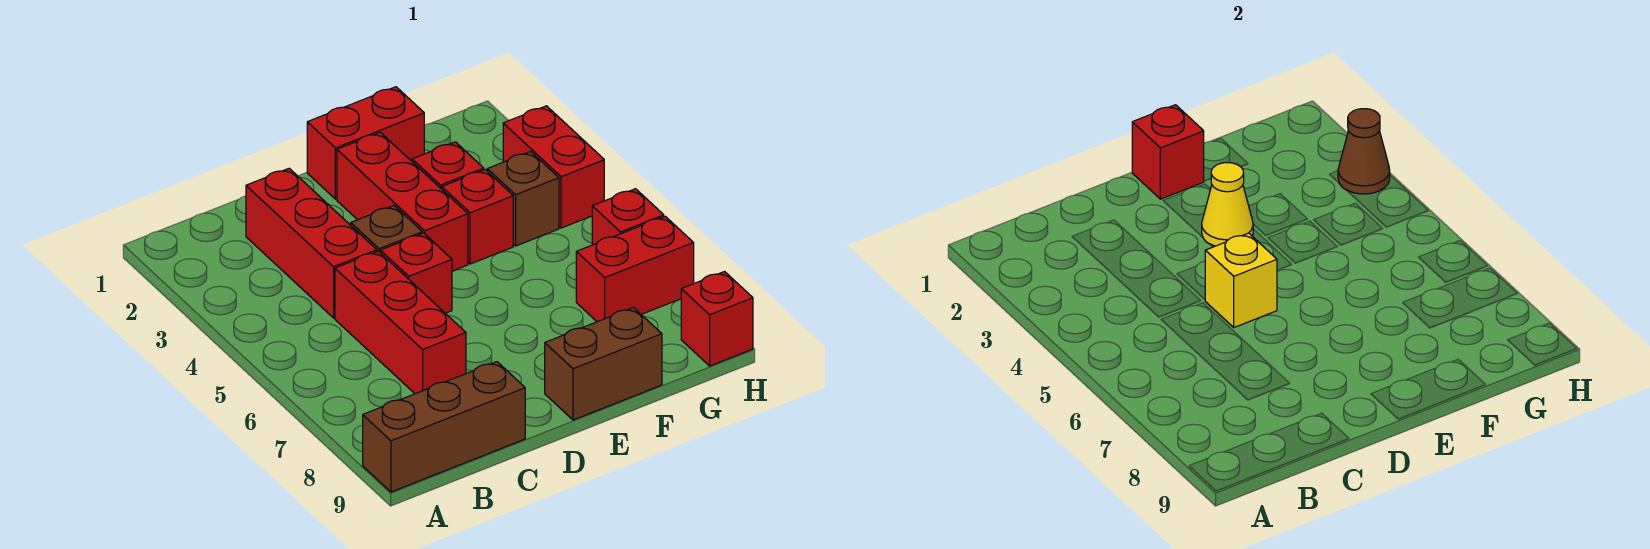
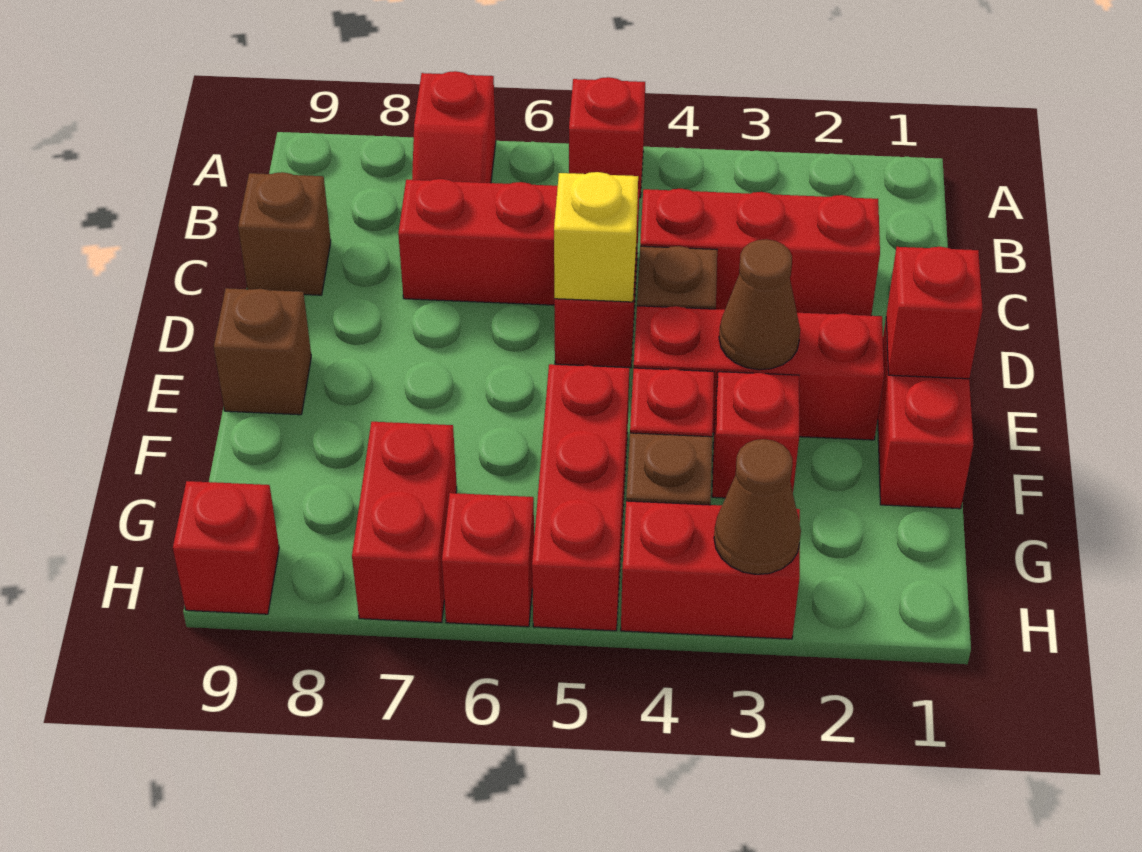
none -> red brick A5 level 1
none -> red slope A7:B7 level 1 top A
brown brick A9:C9 level 1 -> brown brick C9 level 1
yellow cone E3 level 2 -> brown cone E3 level 2
brown brick E9:F9 level 1 -> brown brick E9 level 1
none -> red brick F5:H5 level 1

